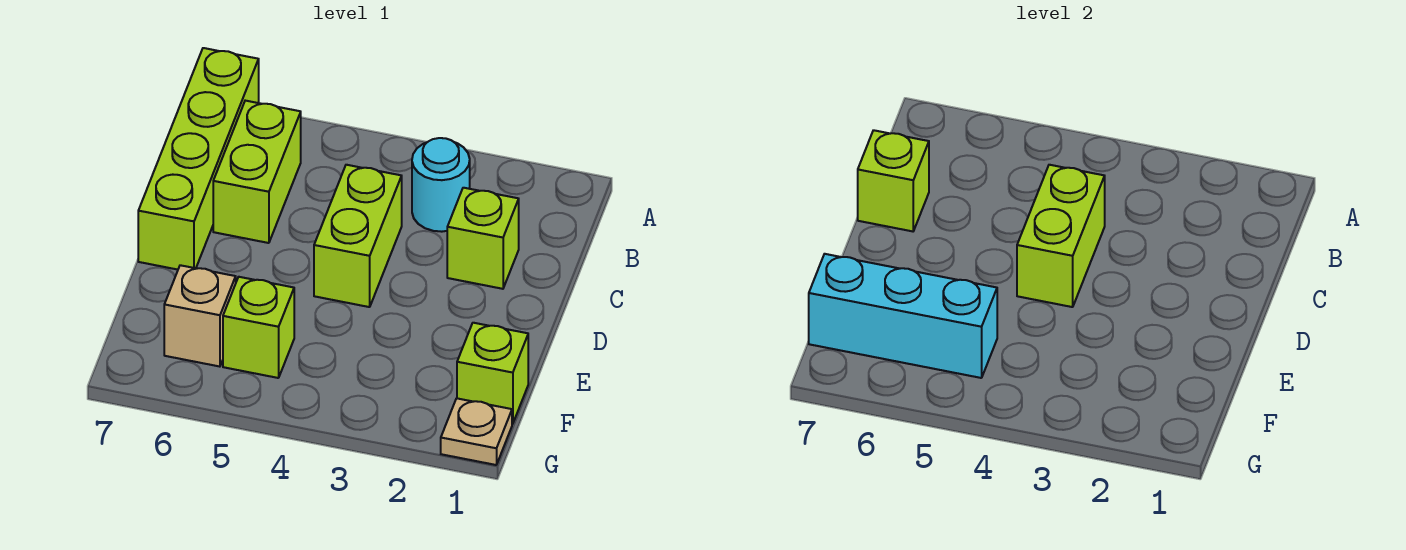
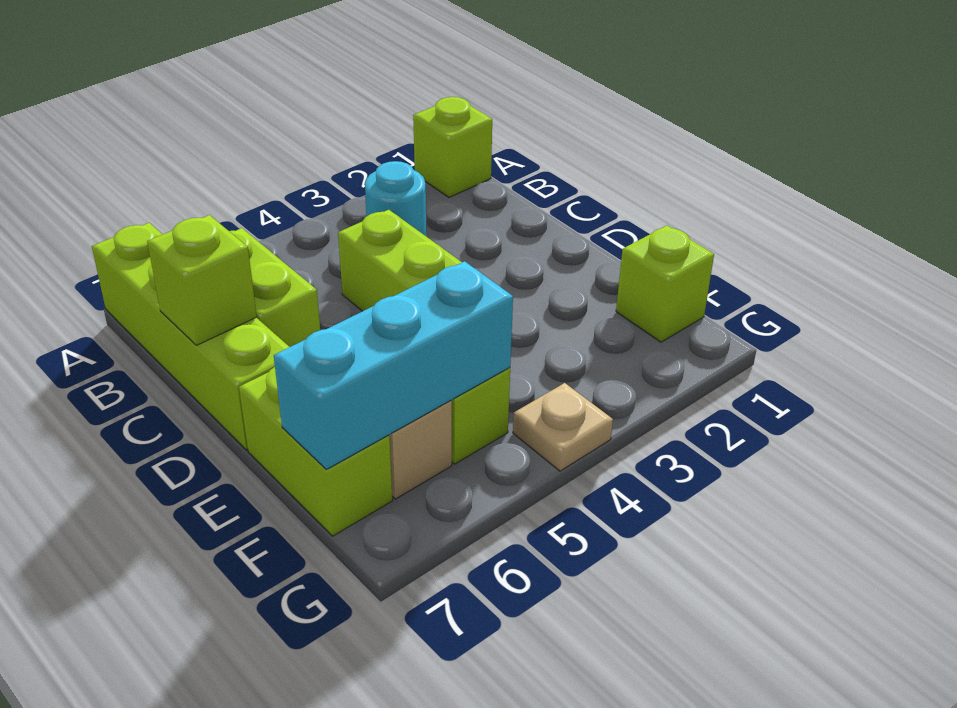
lime brick C2 level 1 -> lime brick A1 level 1
lime brick C4:D4 level 2 -> lime brick E7:F7 level 1
tan plate G1 level 1 -> tan plate G4 level 1

